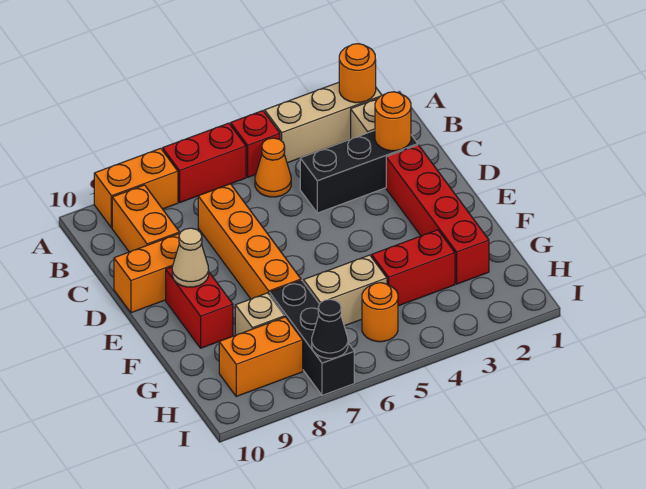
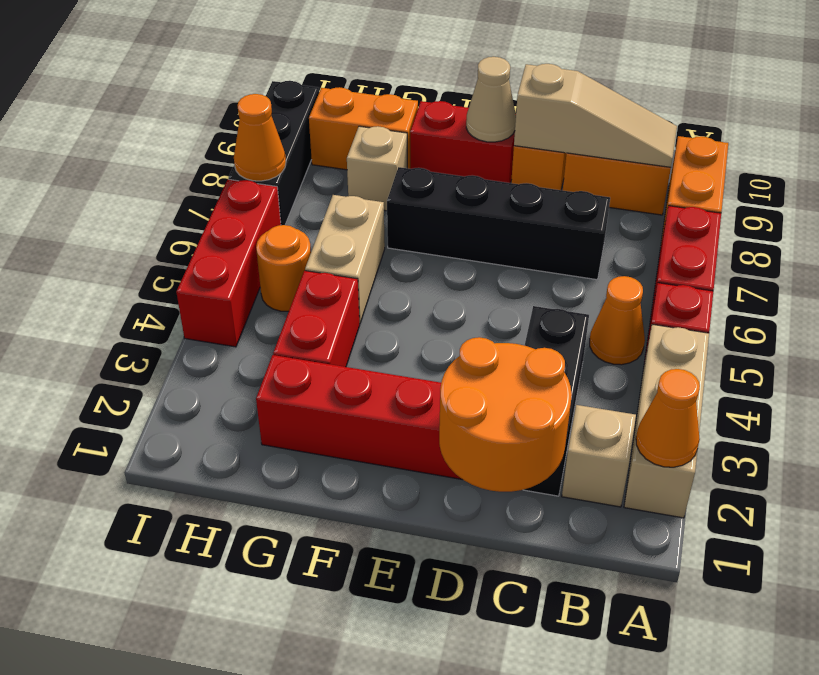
orange round brick A2 level 2 -> orange cone A2 level 2
none -> tan slope B9:D9 level 2 top D
orange round brick C2 level 2 -> orange round brick C1:D2 level 2
orange brick C7:F7 level 1 -> black brick C7:F7 level 1
black brick G7:I7 level 1 -> black brick I7:I9 level 1
orange brick H8:H9 level 1 -> orange brick G9:H9 level 1
none -> red brick I4:I6 level 1
black cone I7 level 2 -> orange cone I7 level 2

